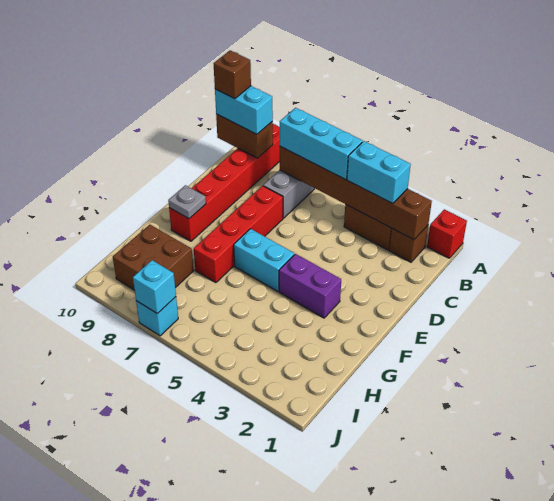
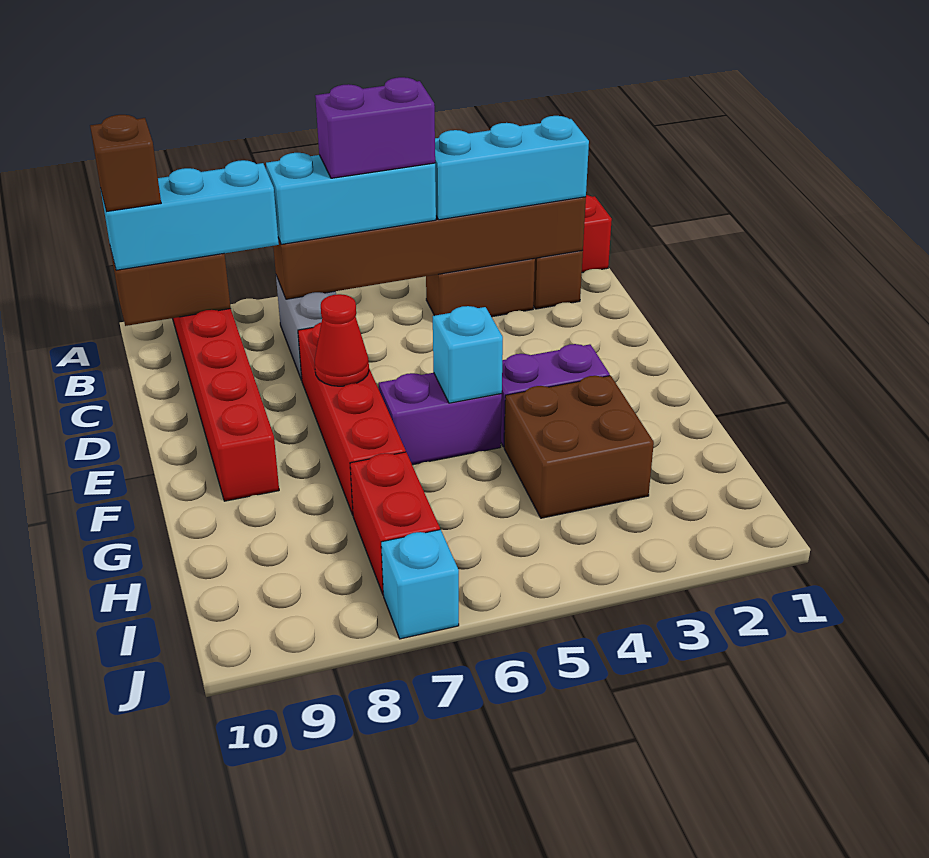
cyan brick B3:B4 level 3 -> cyan brick B2:B4 level 3
none -> purple brick B5:B6 level 4
cyan brick B9:B10 level 3 -> cyan brick B8:B10 level 3
none -> red cone E7 level 2
cyan brick F5:F6 level 1 -> purple brick F5:F6 level 1
grey plate F9 level 2 -> none
none -> red brick H7:I7 level 1
brown brick H8:I9 level 1 -> brown brick G3:H4 level 1
cyan brick J7 level 2 -> cyan brick F5 level 2

